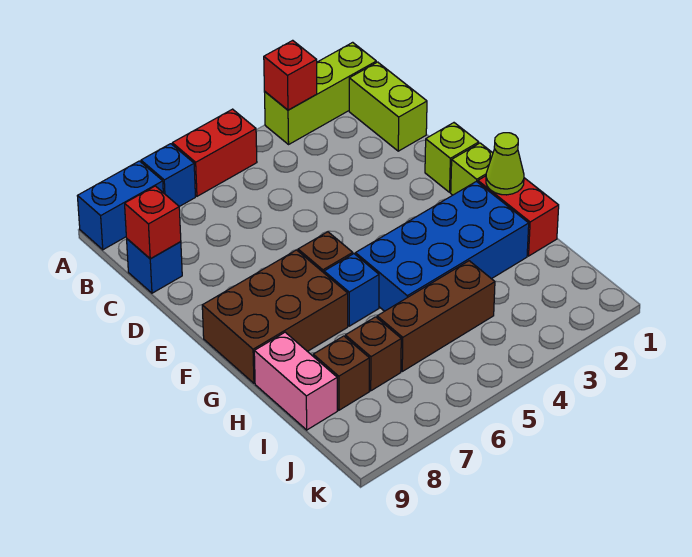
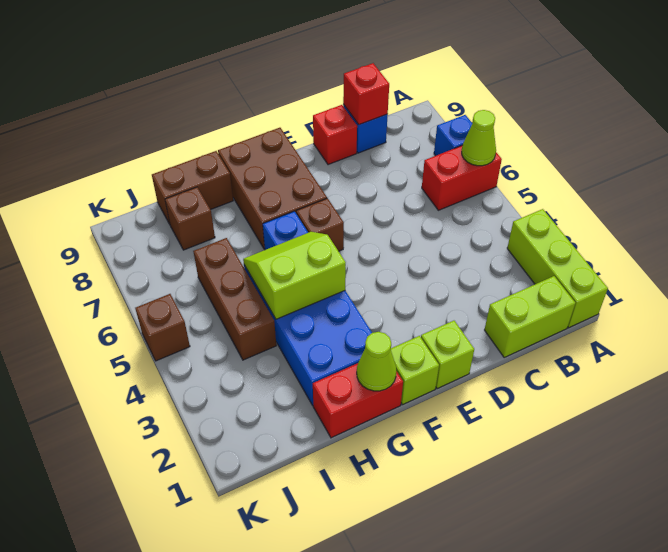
red brick A3 level 2 -> red brick D9 level 1
red brick A5:A6 level 1 -> red brick A6:B6 level 1
none -> lime cone A6 level 2
blue brick A8:A9 level 1 -> none
none -> lime slope G4:H5 level 2 top 4
pink brick H9:I9 level 1 -> brown brick H9:I9 level 1
brown brick I7 level 1 -> brown brick K5 level 1

